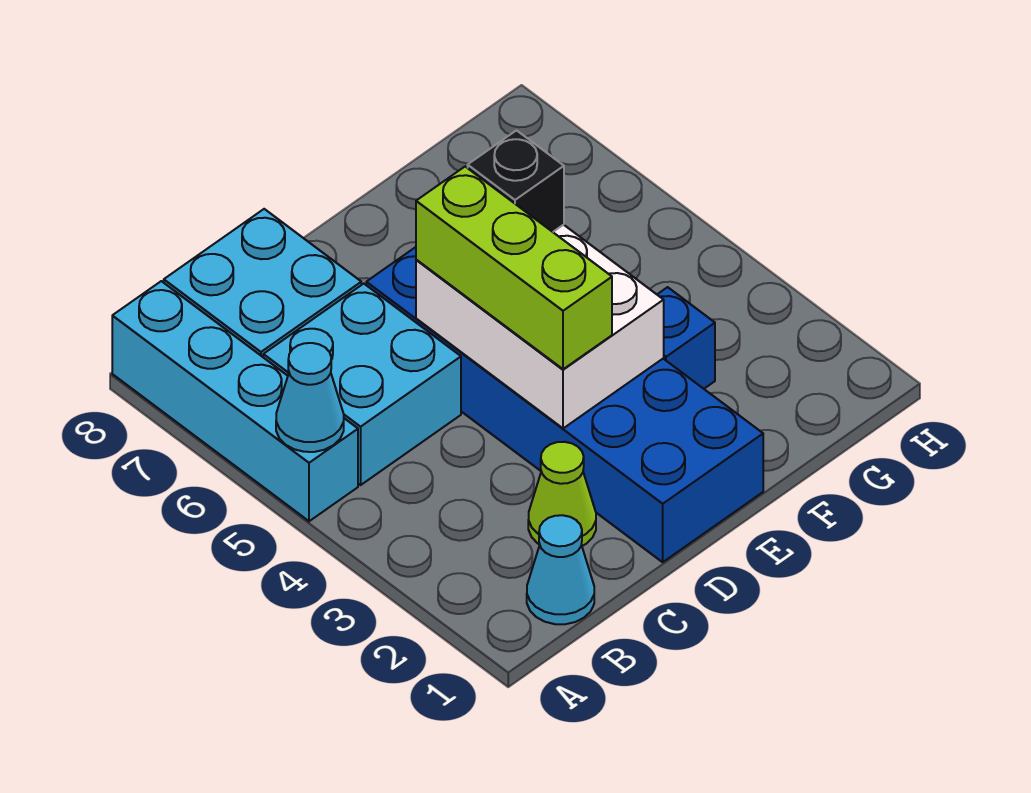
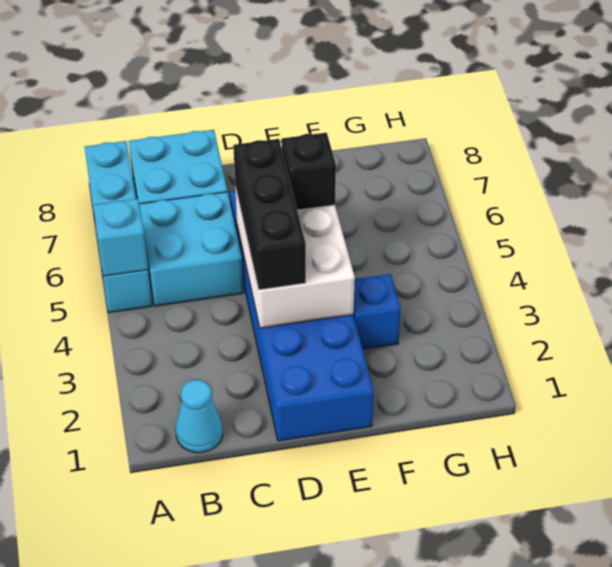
cyan cone A5 level 2 -> cyan brick A5 level 2
lime cone C2 level 1 -> none
lime brick D3:D5 level 3 -> black brick D3:D5 level 3

